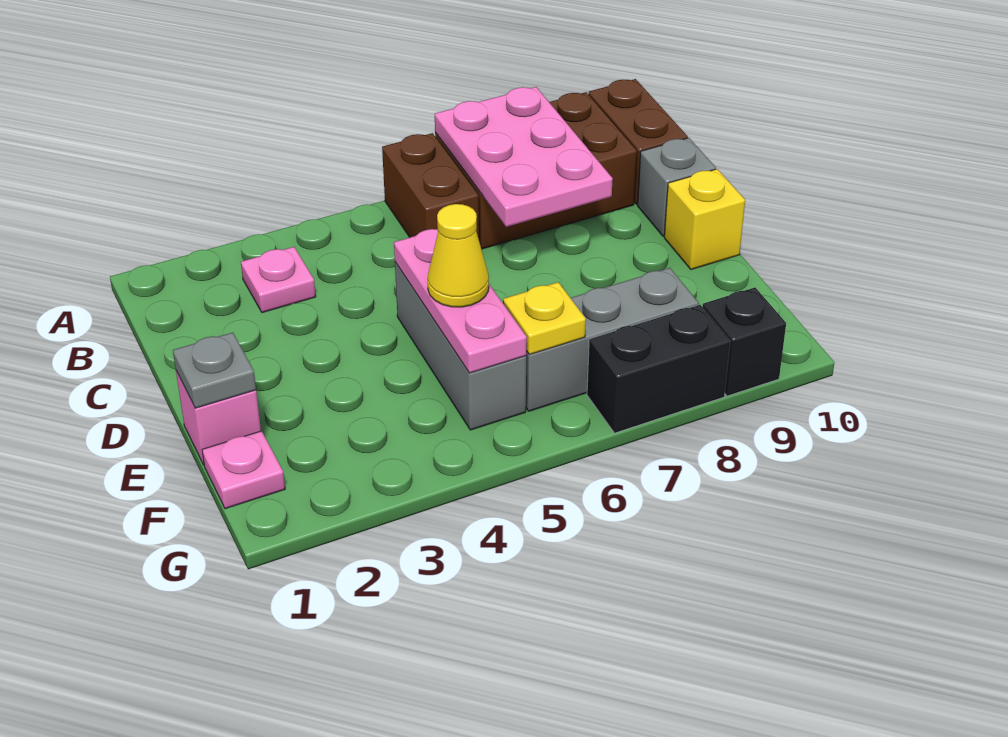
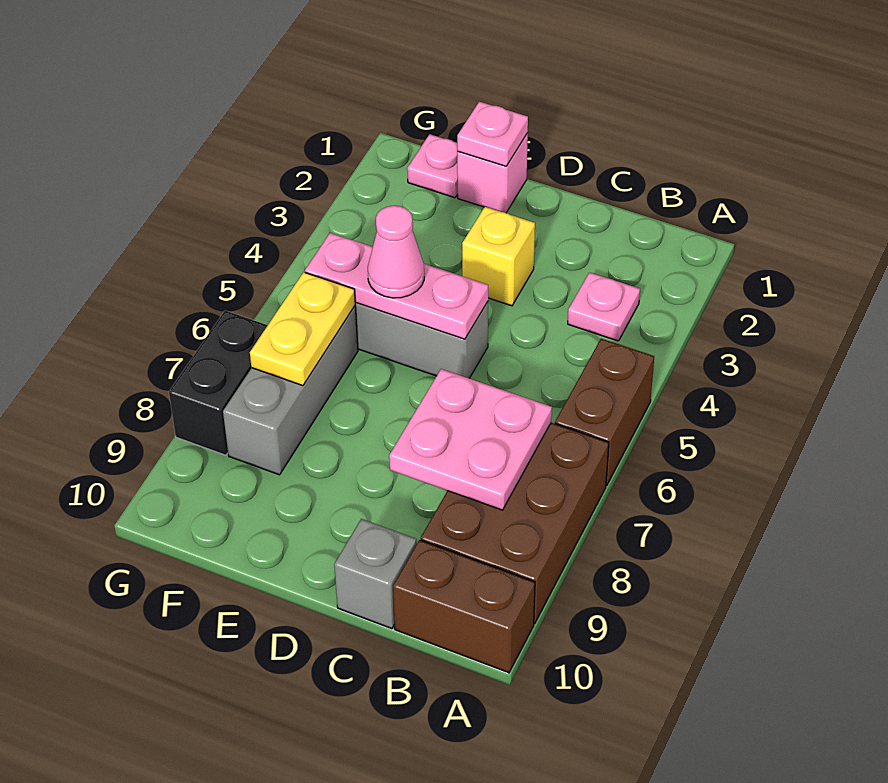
brown brick A6:B6 level 1 -> brown brick A5:A6 level 1
pink plate A7:C8 level 2 -> pink plate B7:C8 level 2
yellow brick D10 level 1 -> yellow brick D3 level 1
grey plate E1 level 2 -> pink plate E1 level 2
yellow cone E5 level 3 -> pink cone E5 level 3
yellow plate F6 level 2 -> yellow plate F6:F7 level 2
black brick G9 level 1 -> none

